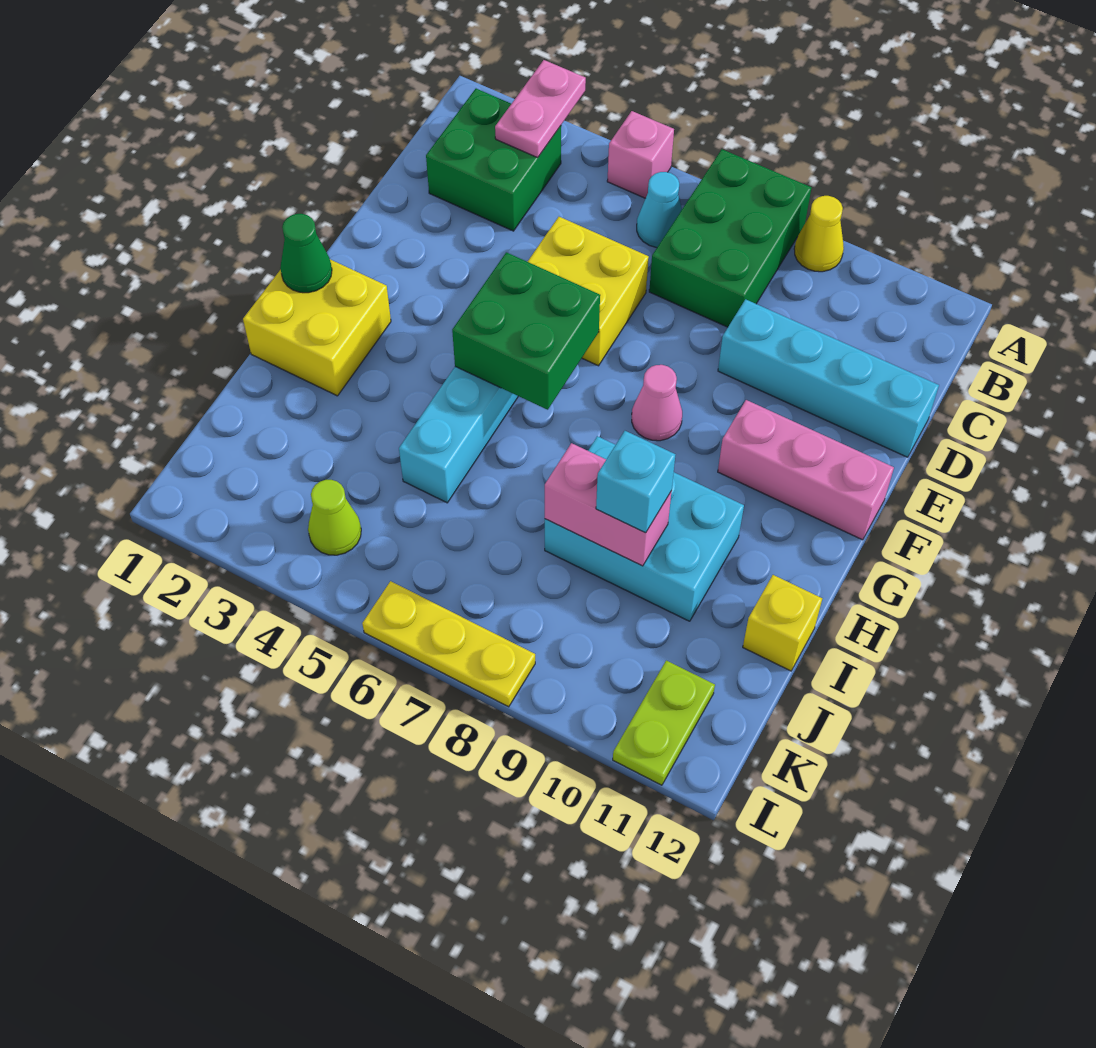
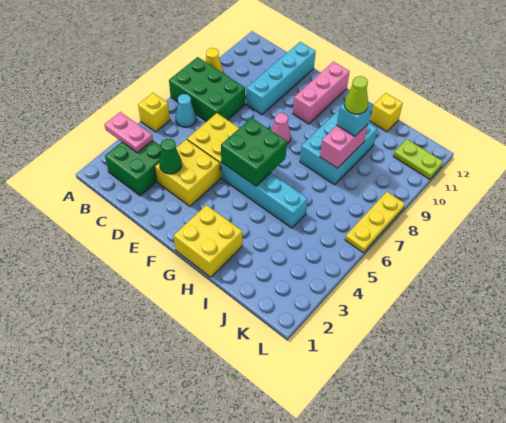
pink brick A5 level 1 -> yellow brick A5 level 1
none -> yellow brick D3:E4 level 1
green cone G1 level 2 -> green cone D3 level 2
lime cone K4 level 1 -> lime cone I9 level 4

